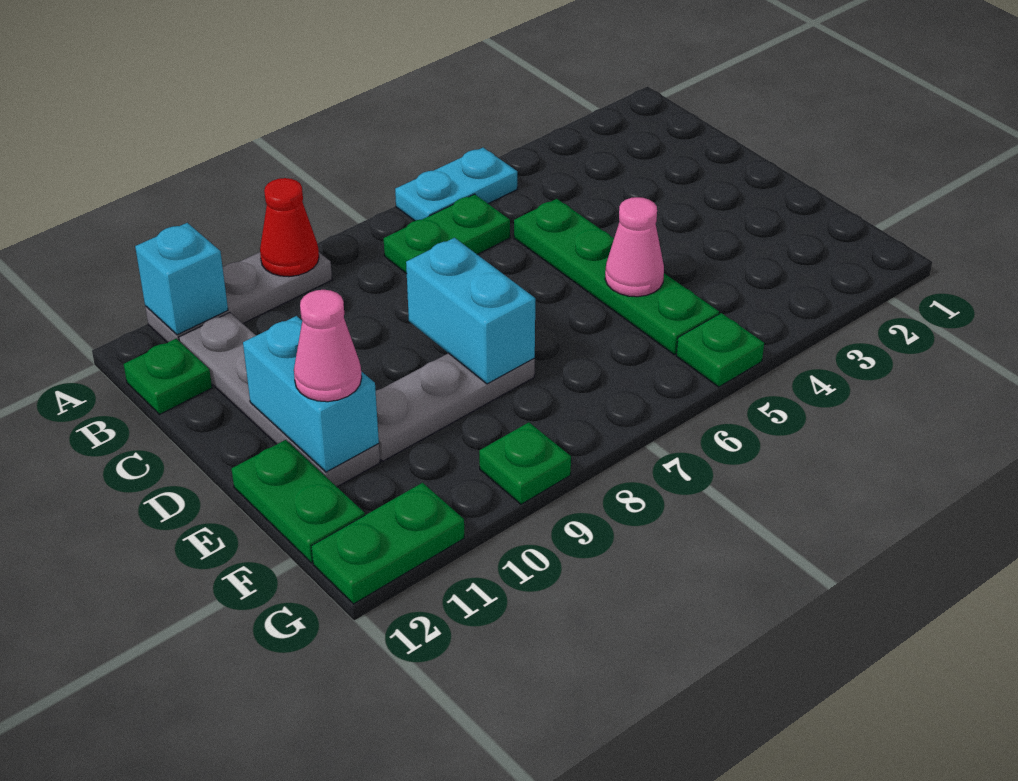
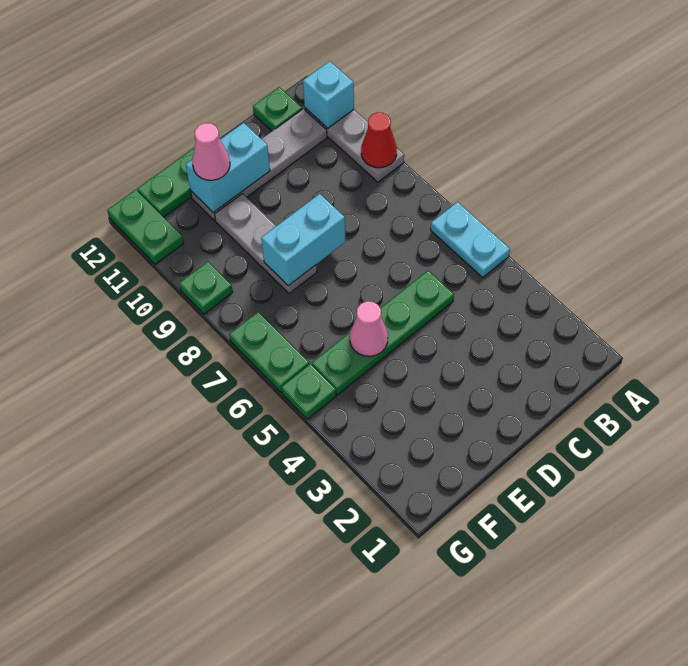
green plate B6:B7 level 1 -> green plate G6:G7 level 1

